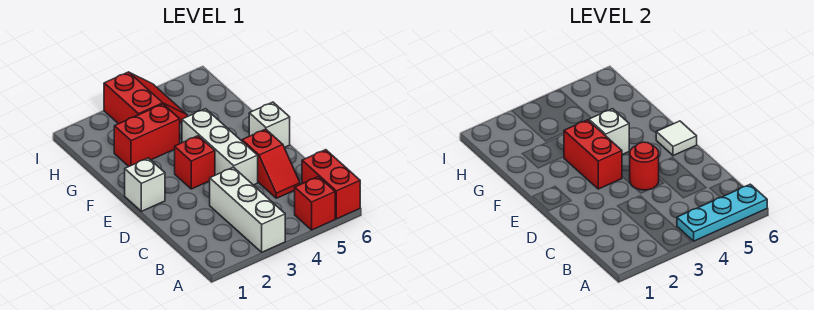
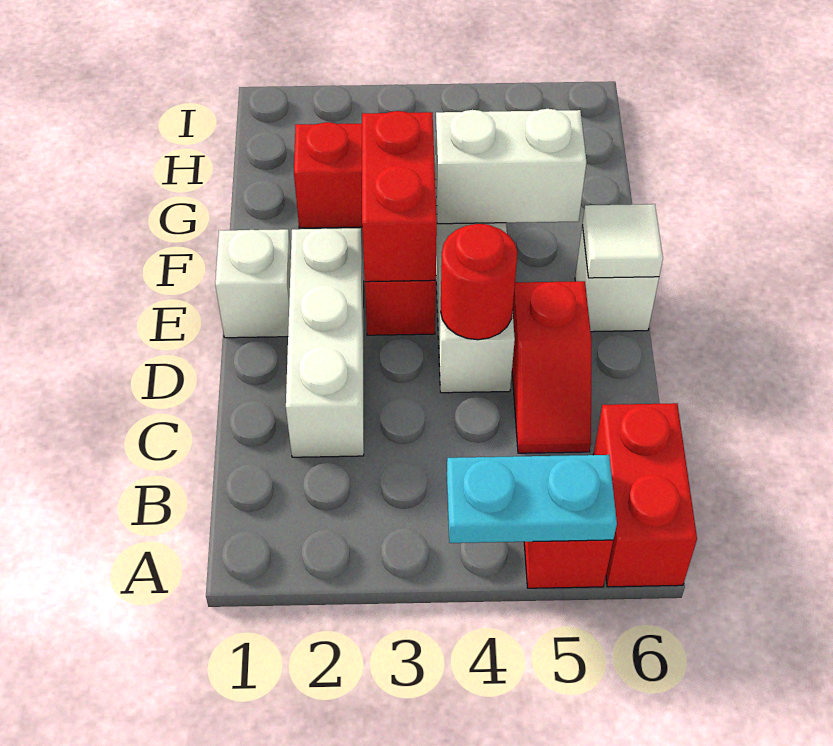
white brick A3:C3 level 1 -> white brick C2:E2 level 1
cyan plate A4:A6 level 2 -> cyan plate A4:A5 level 2
white brick F4 level 2 -> white brick F4:F5 level 2
red slope H3:I4 level 1 top 3 -> none

